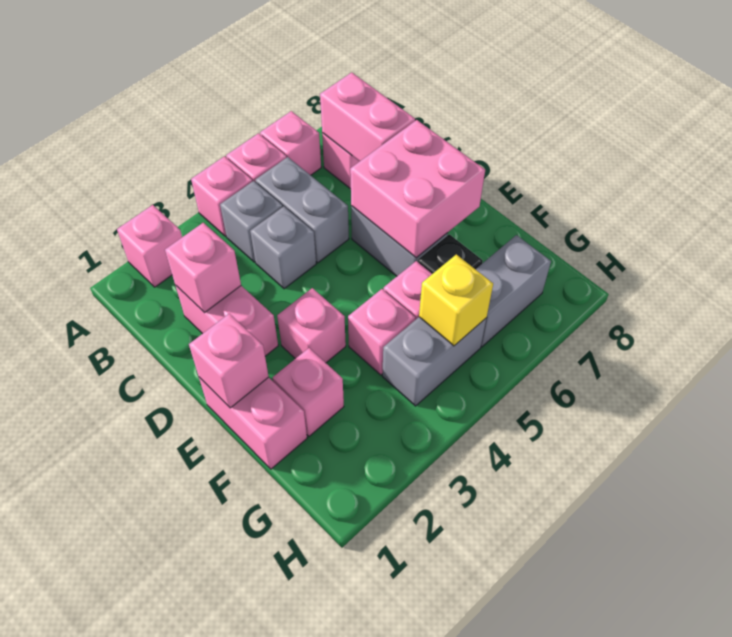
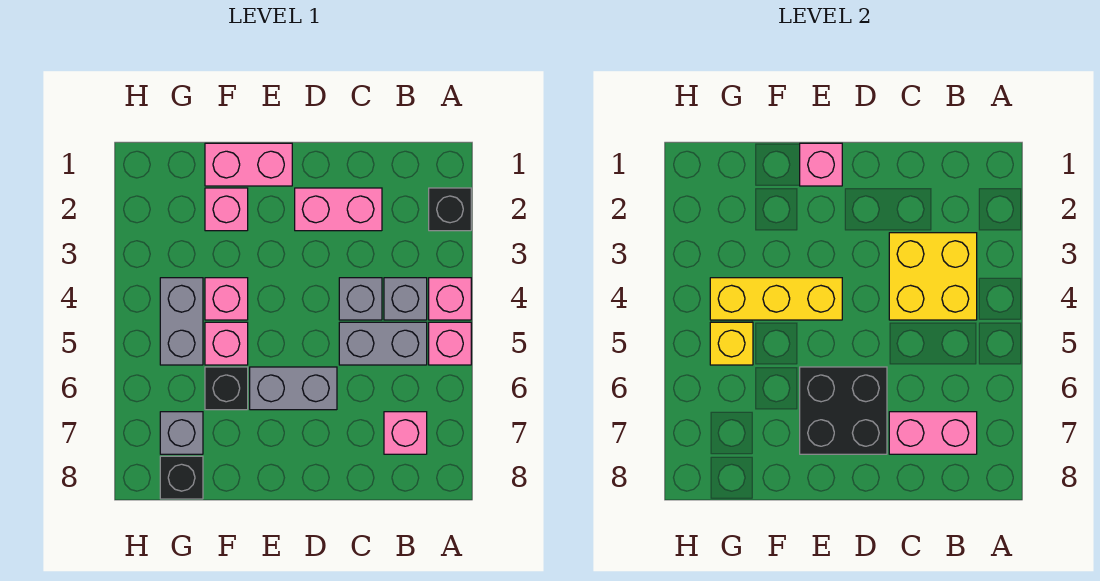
pink brick A2 level 1 -> black brick A2 level 1
pink brick A6 level 1 -> none
none -> yellow brick B3:C4 level 2
pink brick C2 level 2 -> none
pink brick D6:E7 level 2 -> black brick D6:E7 level 2
pink brick E3 level 1 -> none
none -> yellow brick E4:G4 level 2
grey brick G6:G7 level 1 -> grey brick G7 level 1
none -> black brick G8 level 1

